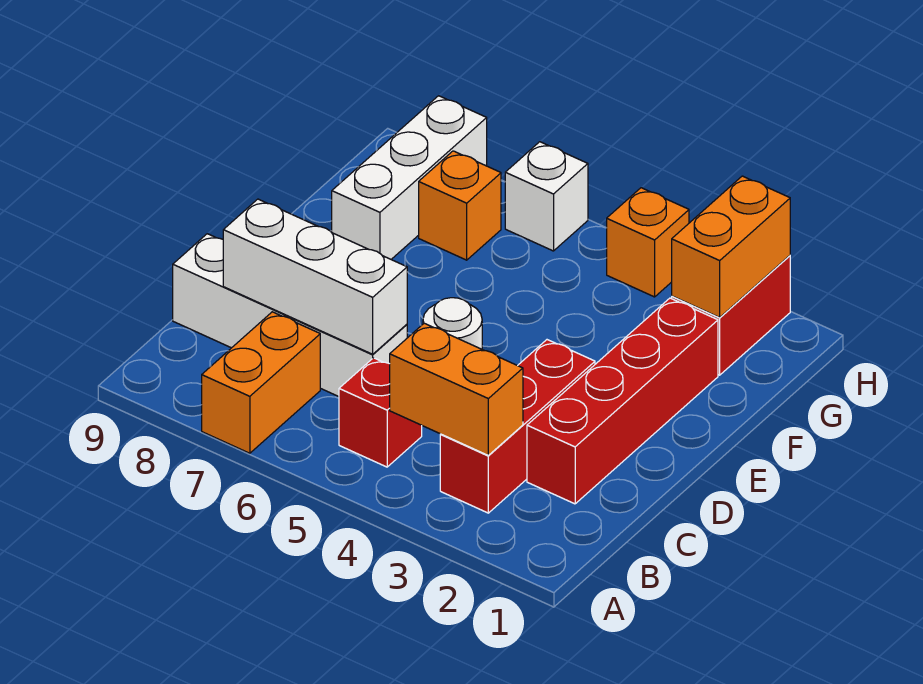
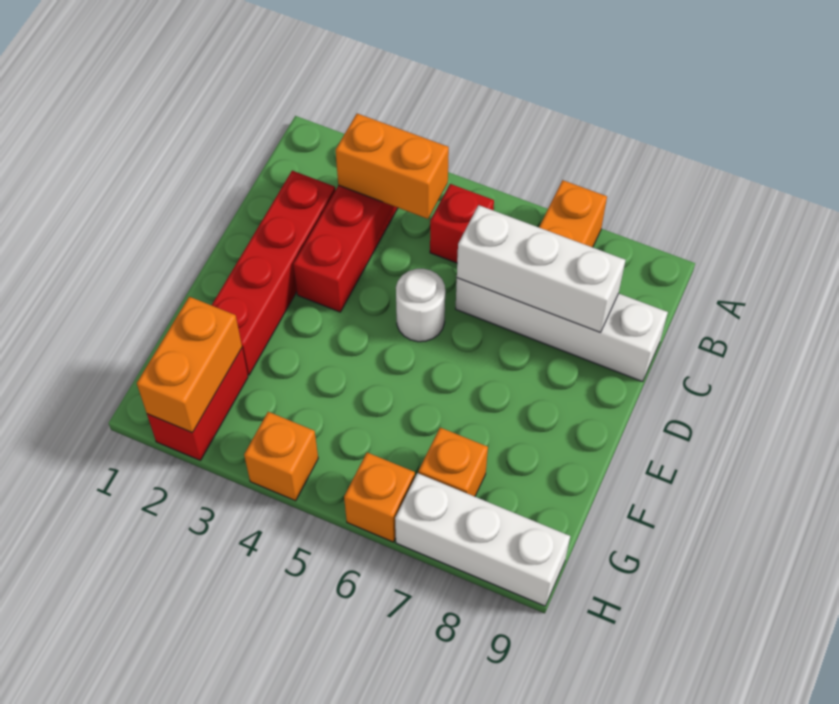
white brick F8:H8 level 1 -> white brick H7:H9 level 1
white brick H6 level 1 -> orange brick H6 level 1

